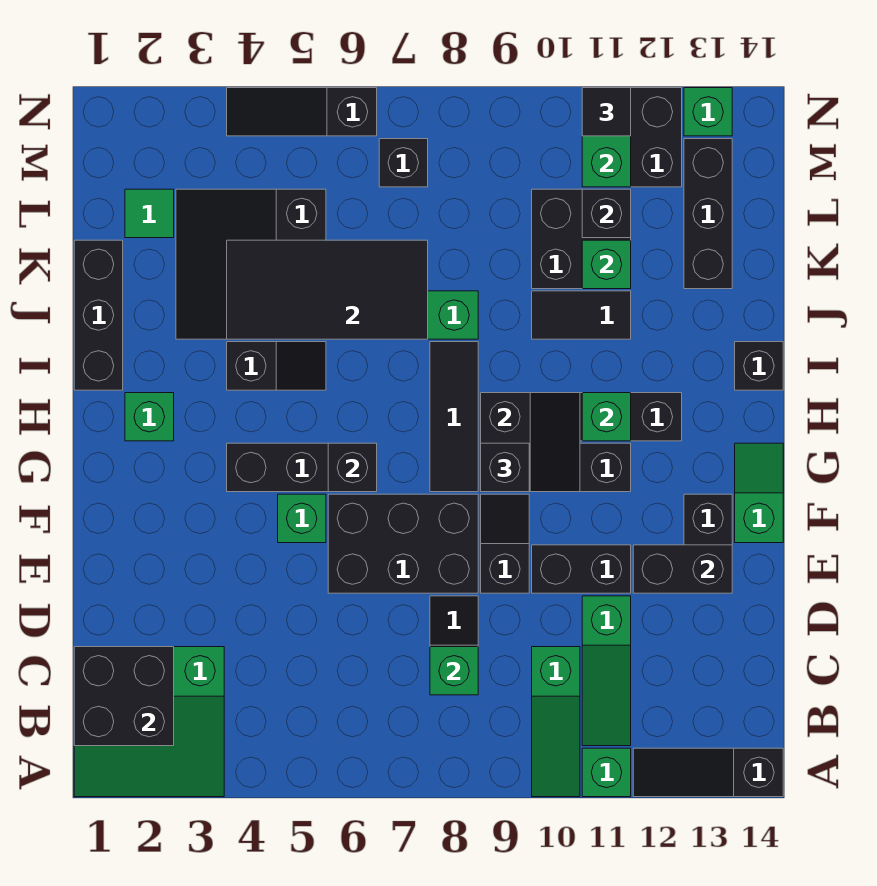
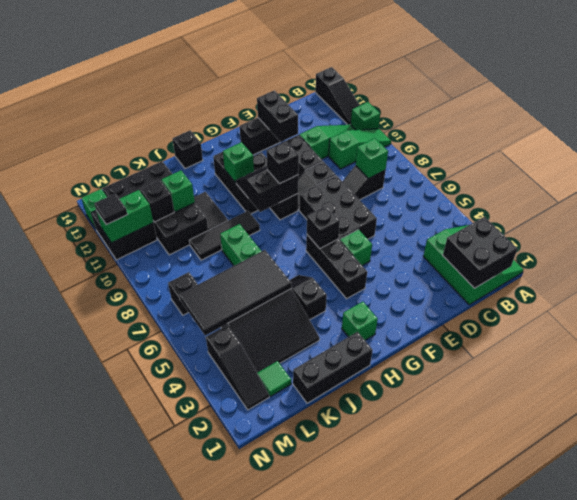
green slope F14:G14 level 1 top F -> none
black tile G8:I8 level 1 -> black tile I9:K9 level 1
black tile J4:K7 level 2 -> black tile J5:M6 level 2
black slope N4:N6 level 1 top 6 -> black slope M2:M4 level 1 top 4

